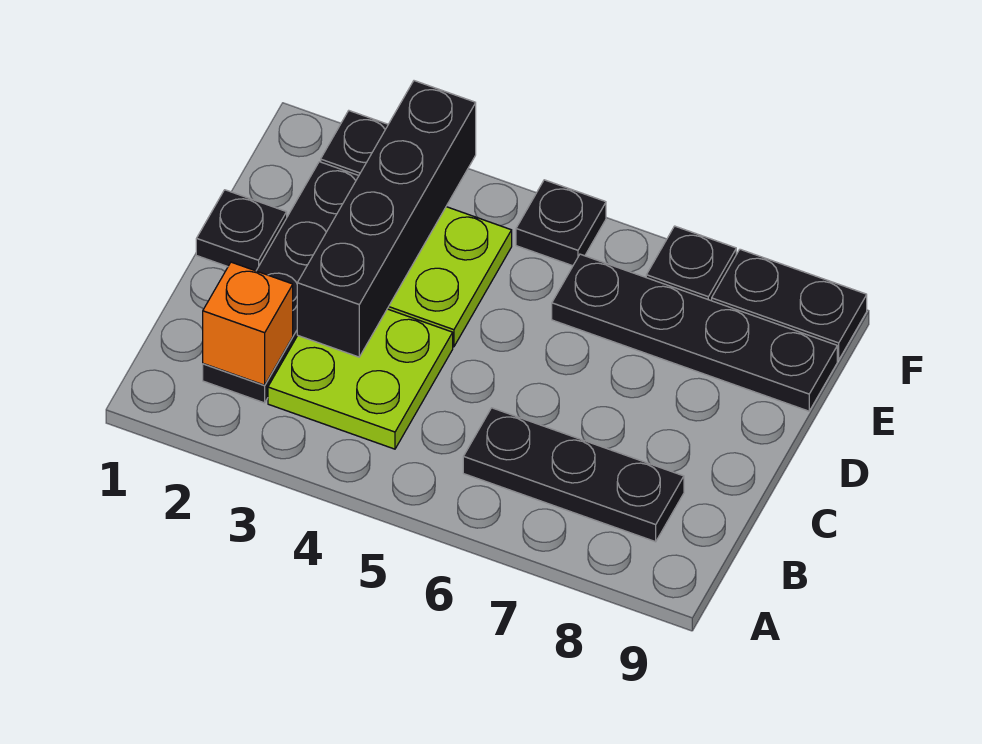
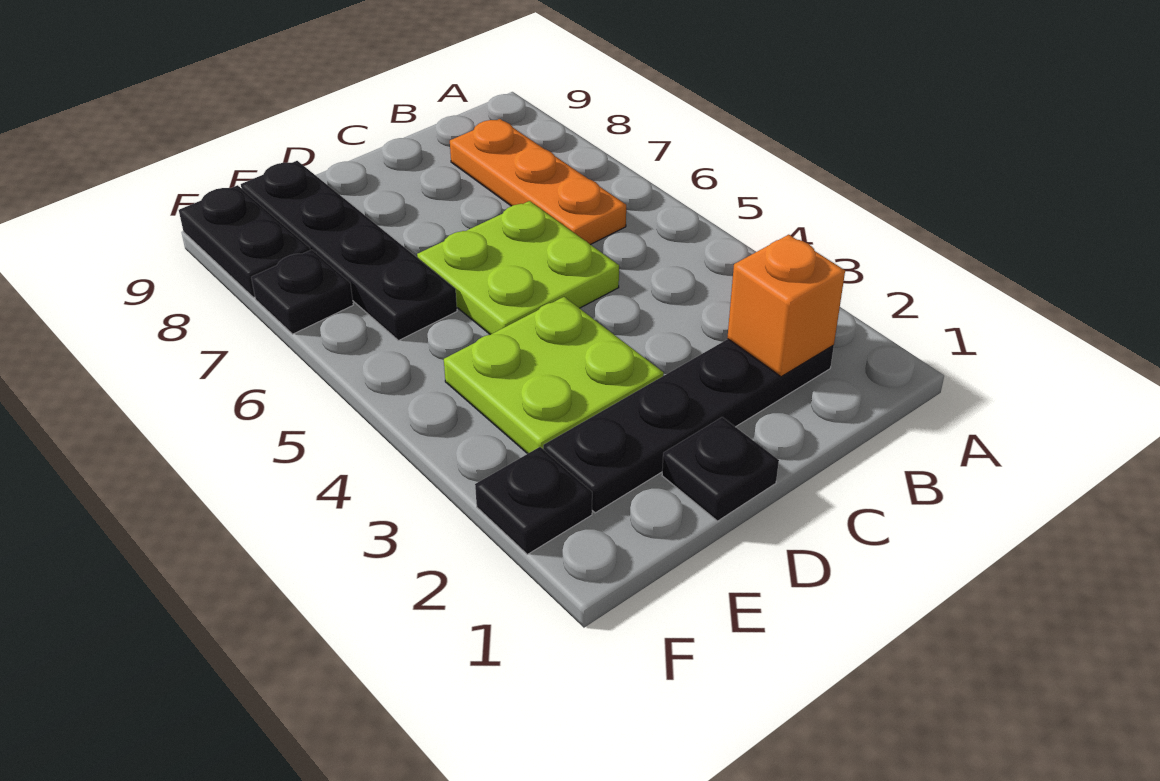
lime plate B3:C4 level 1 -> lime plate C5:D6 level 1
black plate B6:B8 level 1 -> orange plate B6:B8 level 1
black brick C3:F3 level 2 -> none
black plate F5 level 1 -> none

